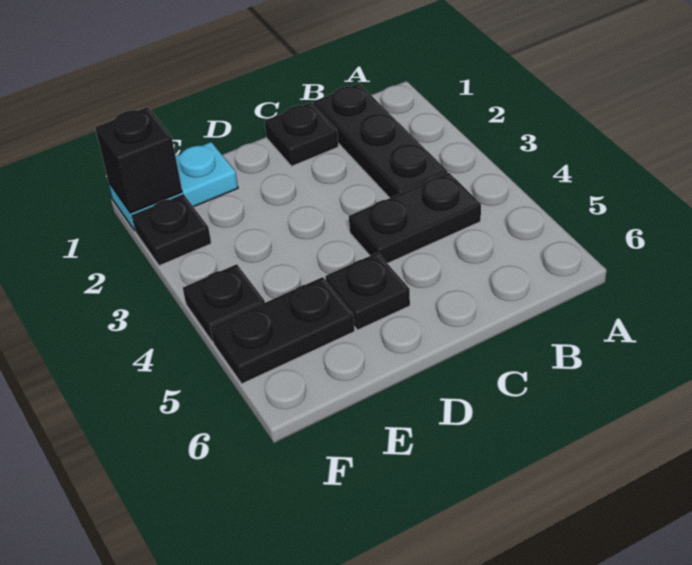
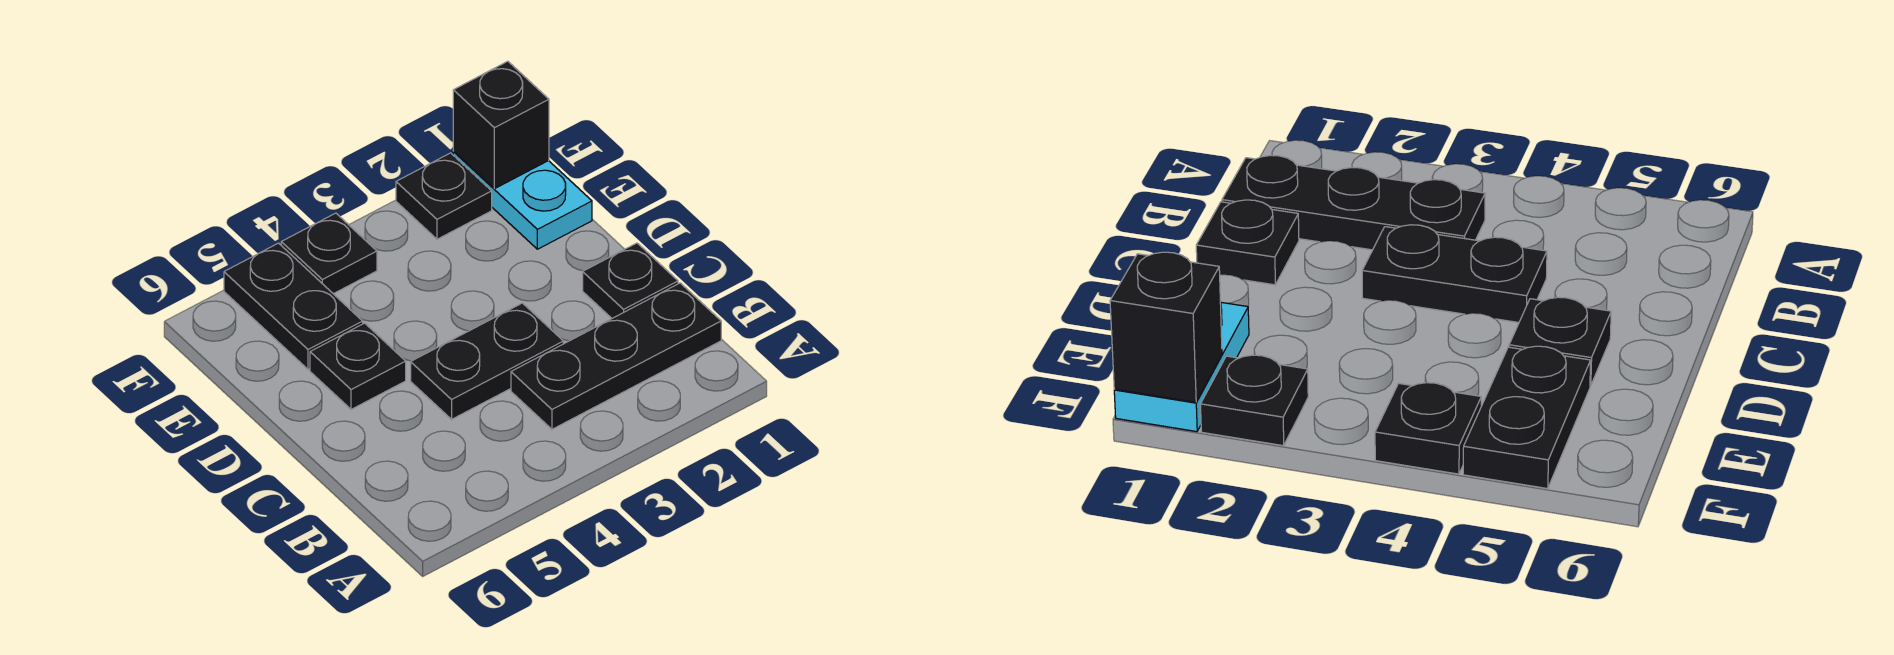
black plate B4:C4 level 1 -> black plate C3:C4 level 1

